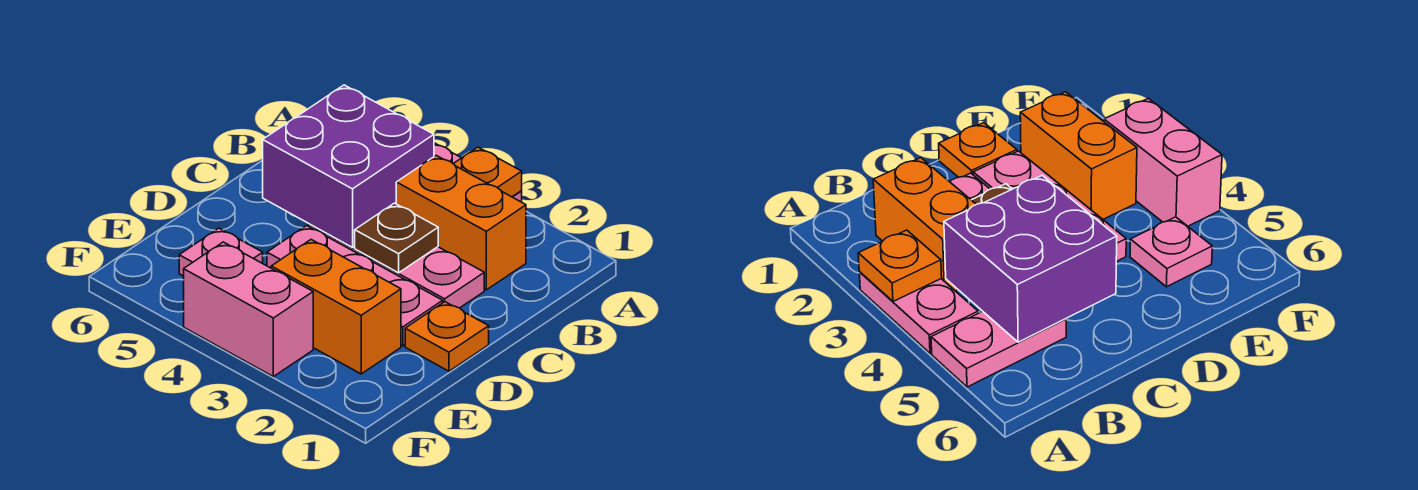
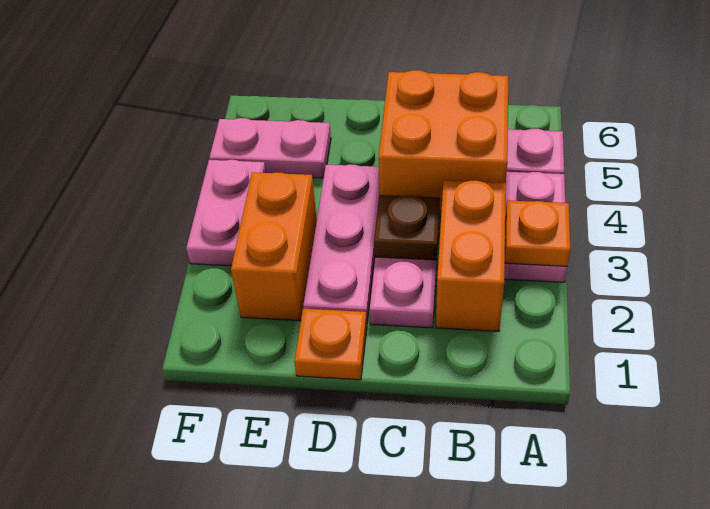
purple brick B4:C5 level 2 -> orange brick B4:C5 level 2
pink plate E5 level 1 -> pink plate E5:F5 level 1
pink brick F3:F4 level 1 -> pink plate F3:F4 level 1

